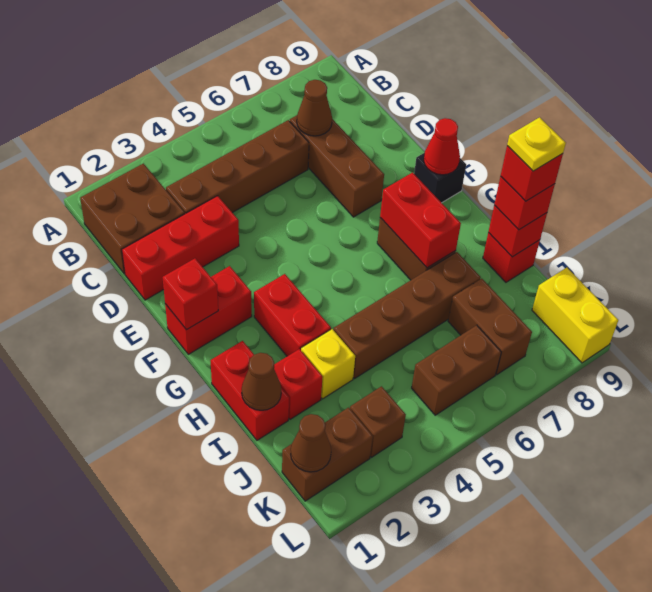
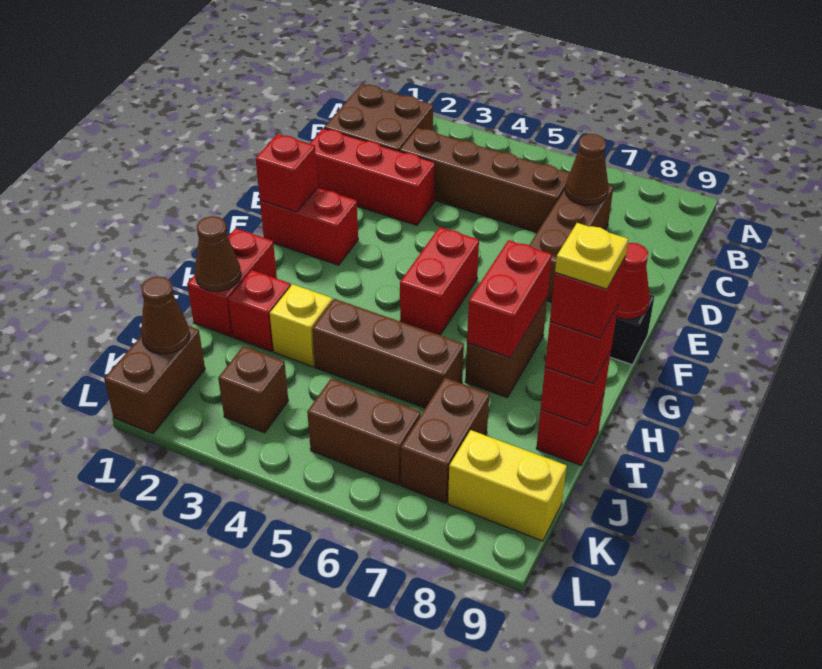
red brick G3:H3 level 1 -> red brick F5:G5 level 1
brown brick I4:I7 level 1 -> brown brick I4:I6 level 1
brown brick K1:K2 level 1 -> brown brick K1:L1 level 1
yellow brick K9:L9 level 1 -> yellow brick K8:K9 level 1

